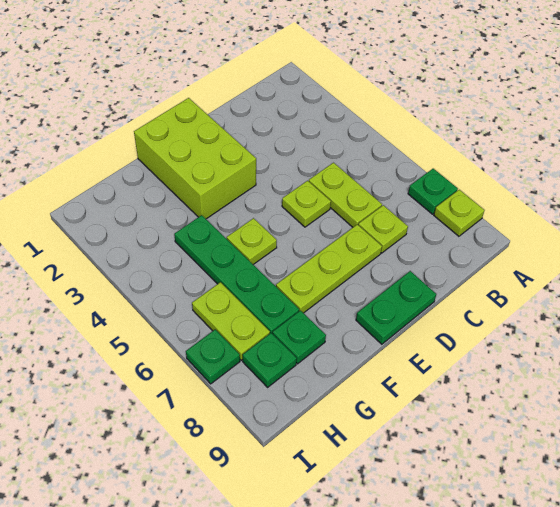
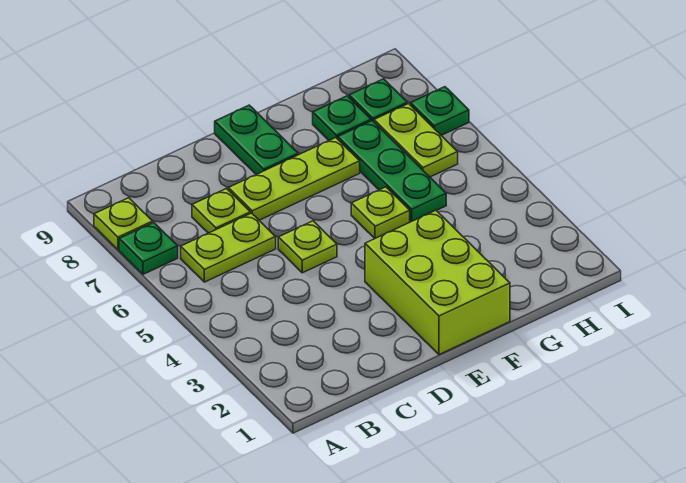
lime plate C5:C6 level 1 -> lime plate B6:C6 level 1
green plate D9:E9 level 1 -> green plate E8:E9 level 1
green plate G4:G7 level 1 -> green plate G5:G7 level 1

